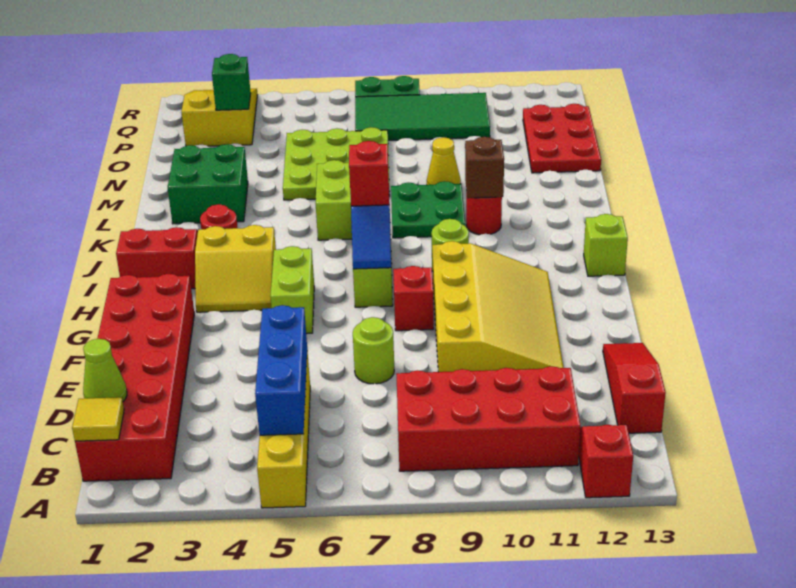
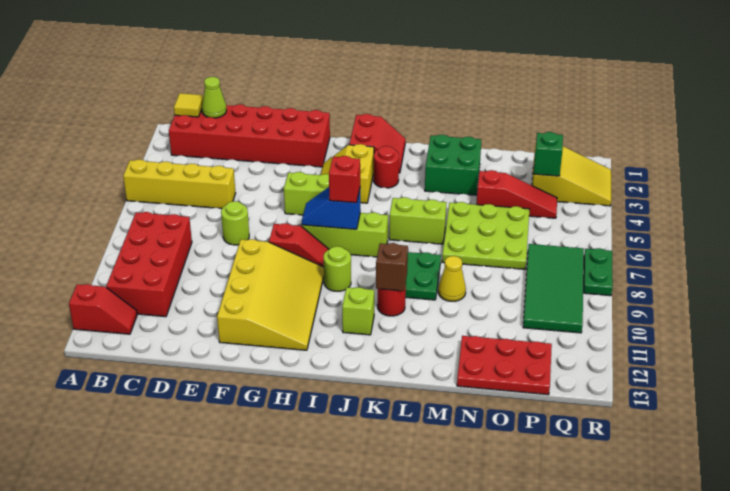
blue brick B5:D5 level 2 -> none
red slope C13:E13 level 1 top C -> red slope N4:P4 level 1 top N
yellow slope E9:H11 level 1 top 9 -> yellow slope F9:H12 level 1 top F
lime brick I13 level 1 -> lime brick J11 level 1

